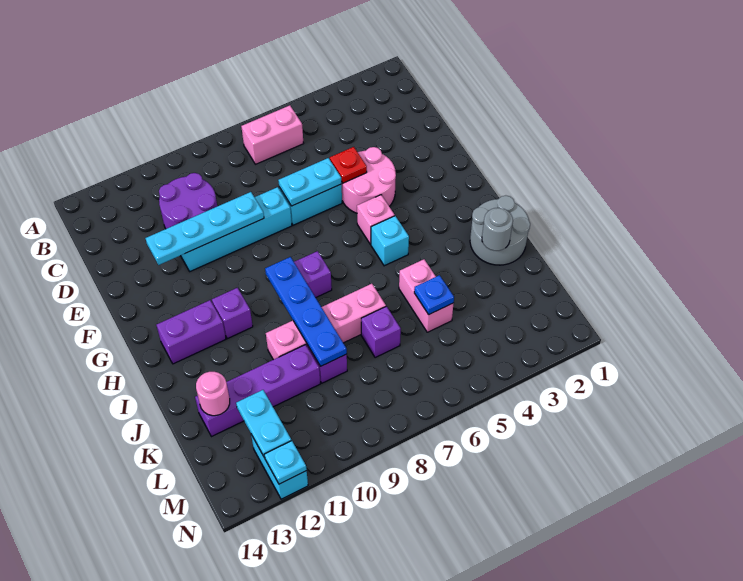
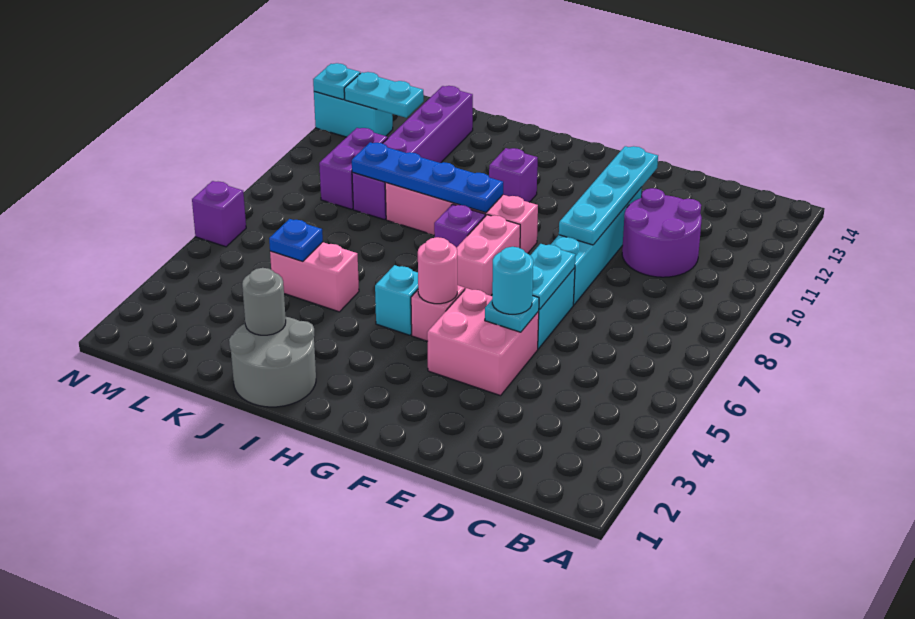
pink brick B6:B7 level 1 -> pink brick G7:G8 level 1
pink round brick E4:F5 level 1 -> pink brick E4:F5 level 1
red plate E5 level 2 -> cyan plate E5 level 2
none -> cyan round brick E5 level 3
purple brick H12:H13 level 1 -> purple brick L9:L10 level 1
pink brick J7:J10 level 1 -> pink brick G9:J9 level 1
purple brick K7 level 1 -> purple brick N6 level 1
pink round brick K13 level 2 -> pink round brick G5 level 2

